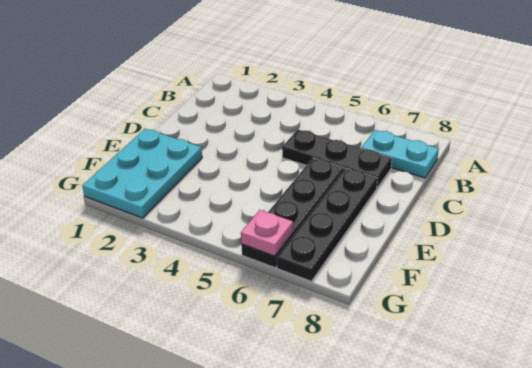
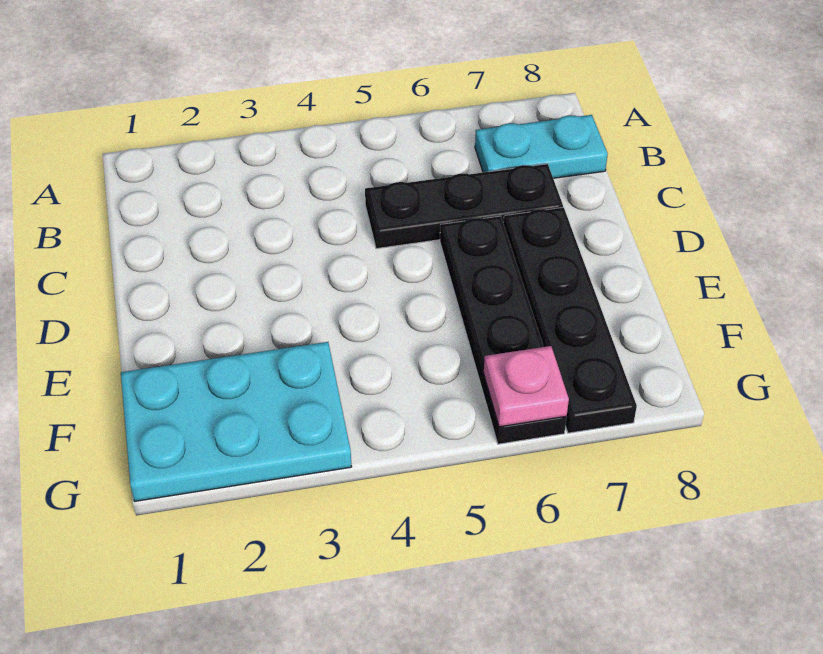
cyan plate E1:G2 level 1 -> cyan plate F1:G3 level 1

